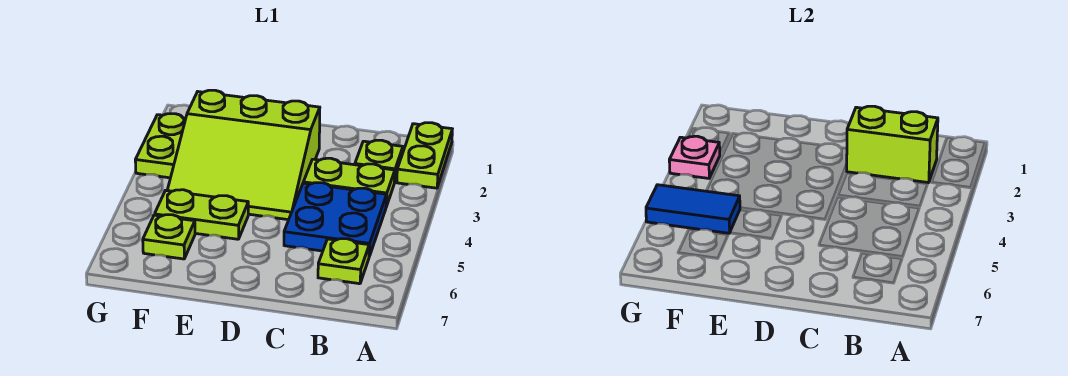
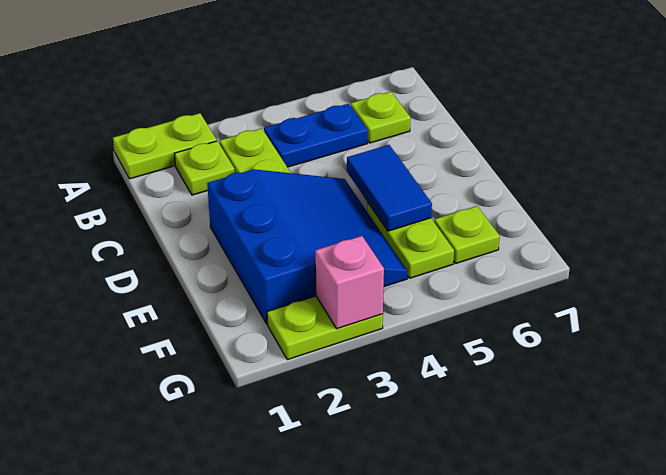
lime brick B2:C2 level 2 -> none
blue plate B4:C5 level 1 -> blue plate B4:B5 level 1
lime slope D2:F4 level 1 top 2 -> blue slope D2:F4 level 1 top 2
blue tile F5:G5 level 2 -> blue tile D5:E5 level 2
pink plate G3 level 2 -> pink brick G3 level 2

